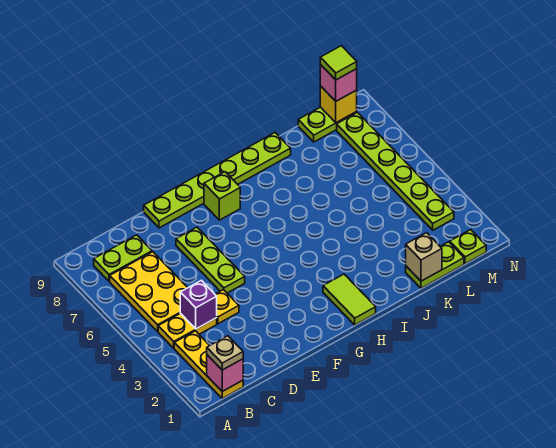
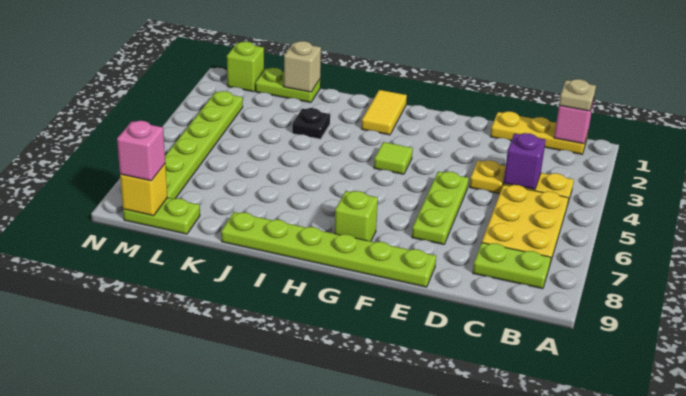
yellow plate B1:B3 level 1 -> yellow plate B1:D1 level 1
lime tile H1:H2 level 1 -> yellow tile H1:H2 level 1
none -> black plate J3 level 1
lime plate M1 level 1 -> lime brick M1 level 1
lime tile M9 level 4 -> lime tile G4 level 1

